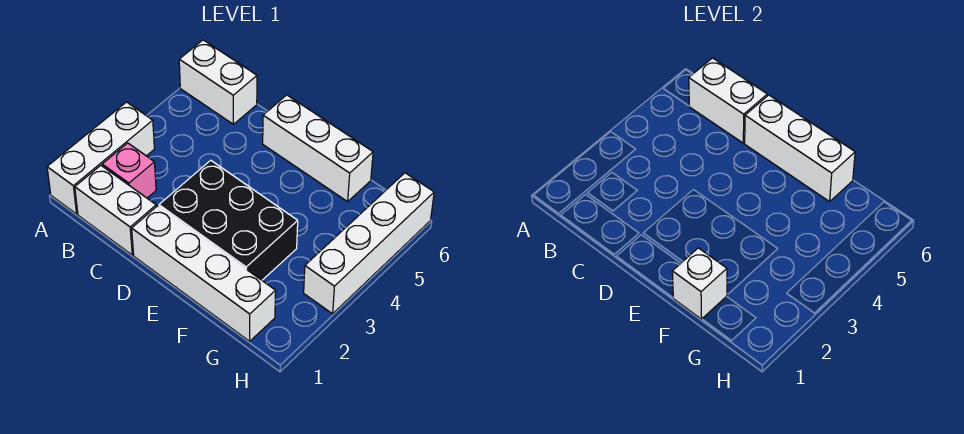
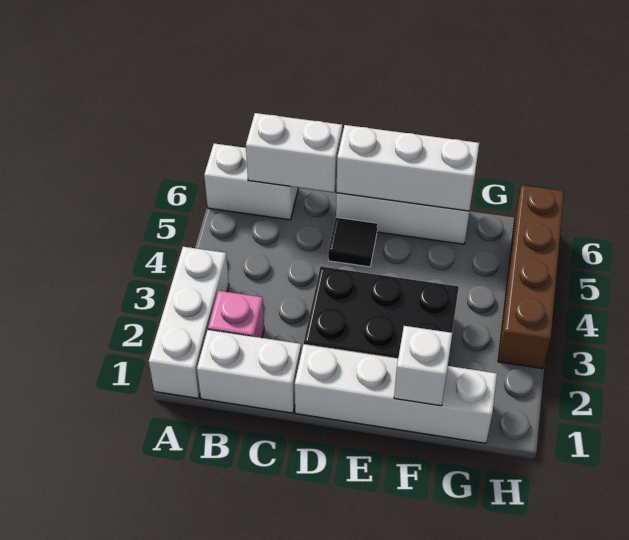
none -> black tile D5 level 1
white brick H3:H6 level 1 -> brown brick H3:H6 level 1

